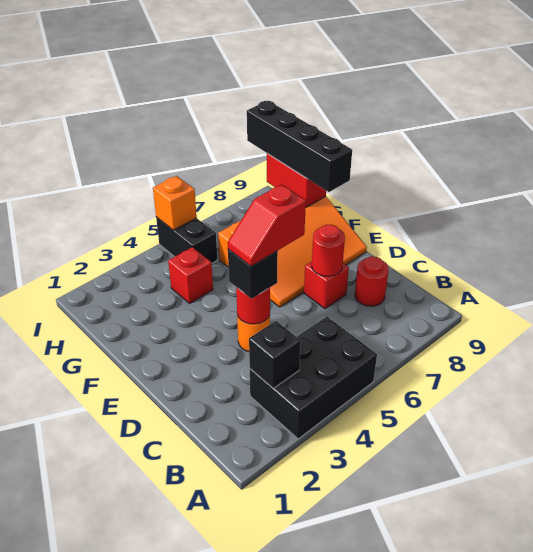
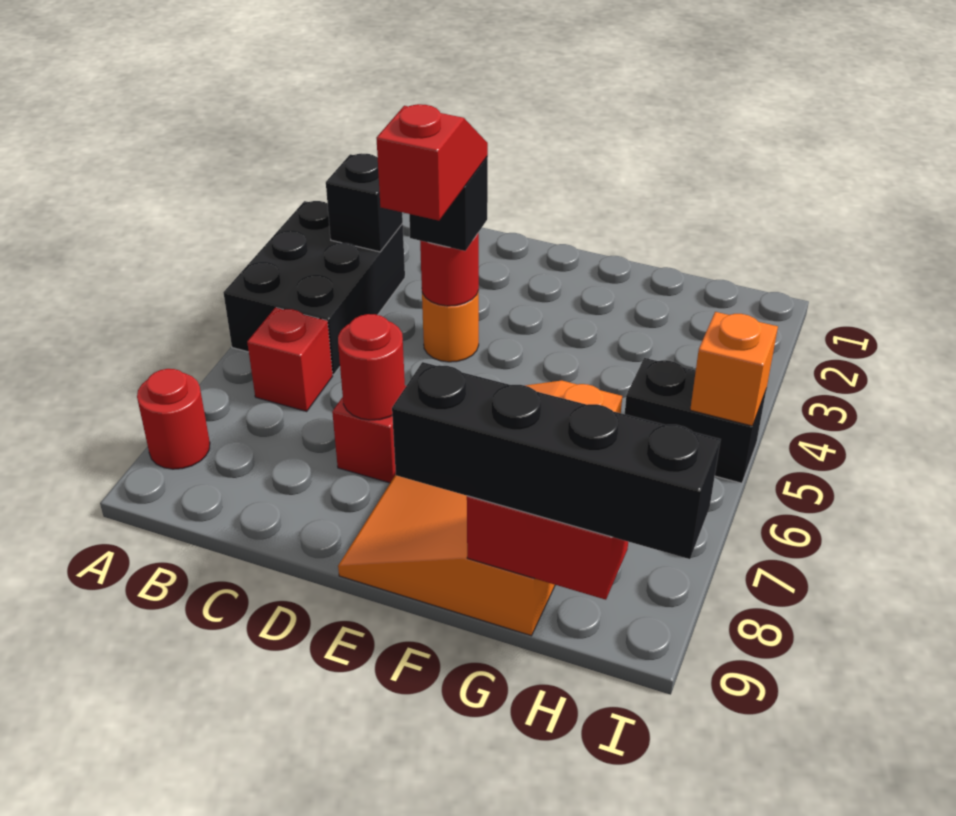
red round brick C8 level 1 -> red round brick A8 level 1
red brick G4 level 1 -> red brick B6 level 1

